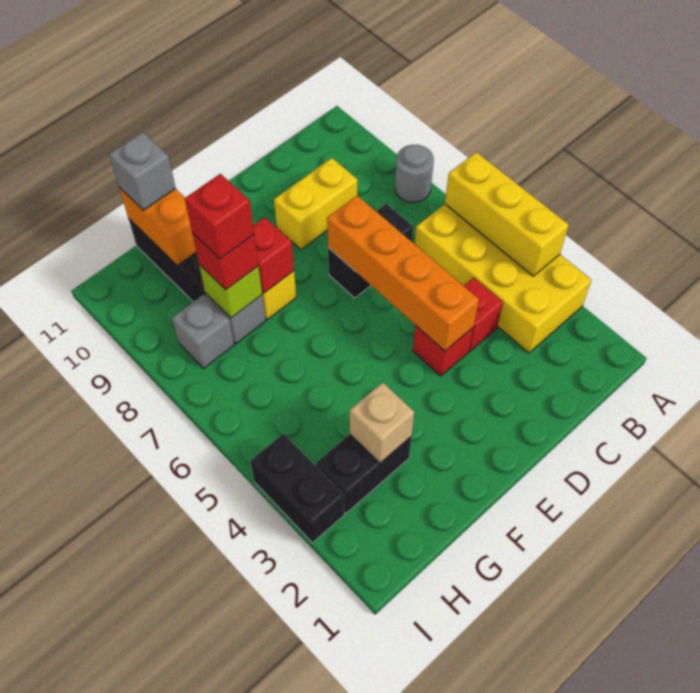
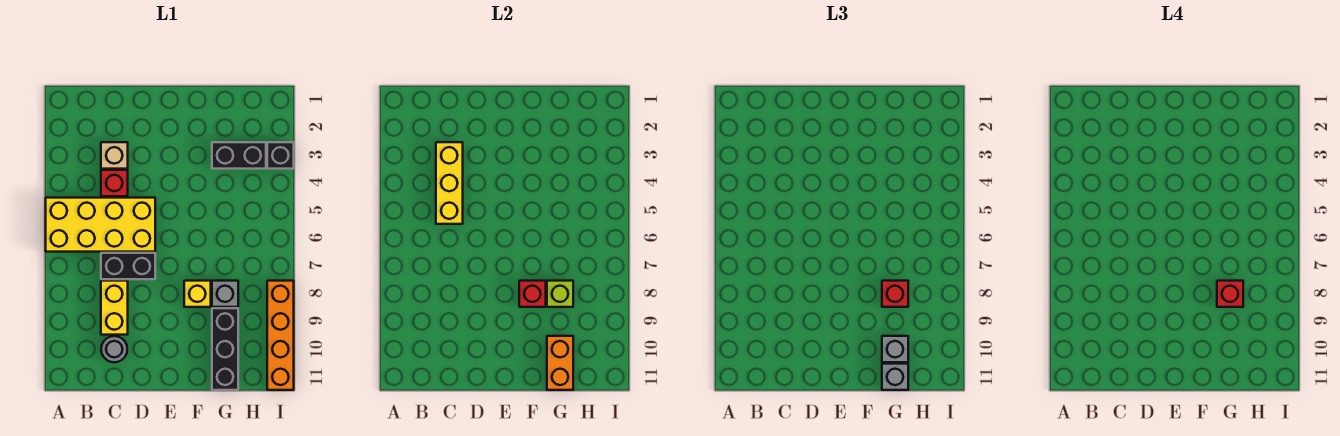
yellow brick A3:B6 level 1 -> yellow brick A5:D6 level 1
yellow brick A4:A6 level 2 -> yellow brick C3:C5 level 2
grey round brick A8 level 1 -> grey round brick C10 level 1
yellow brick C9:D9 level 1 -> yellow brick C8:C9 level 1
red brick D4 level 1 -> none
orange brick D4:D7 level 2 -> orange brick I8:I11 level 1
tan brick G3 level 2 -> tan brick C3 level 1
grey brick H8 level 1 -> grey brick G10 level 3
black brick I3:I4 level 1 -> black brick I3 level 1

